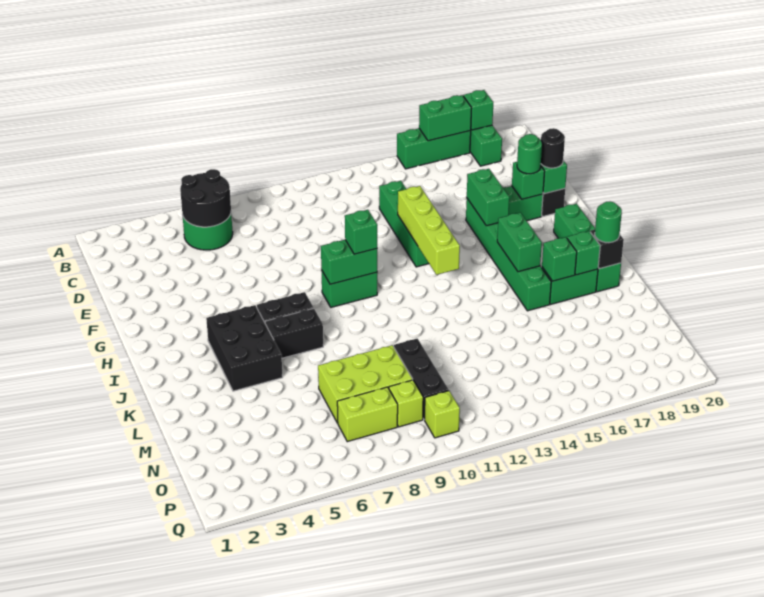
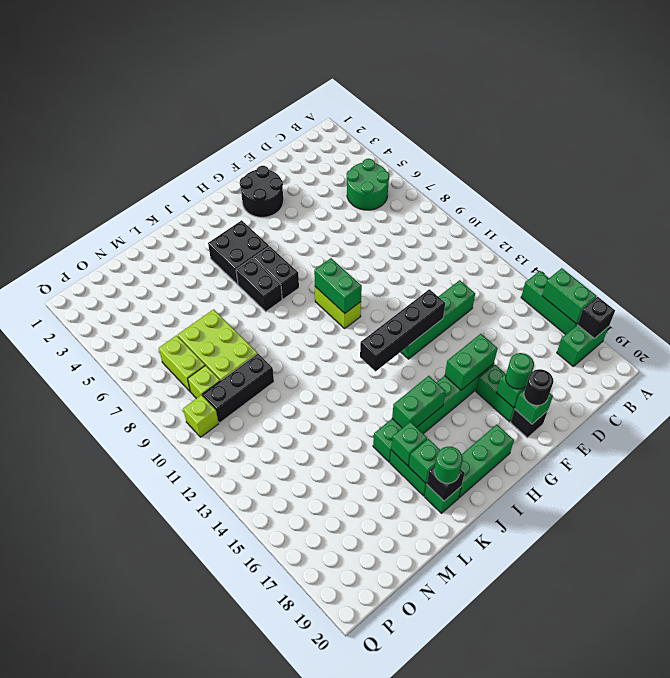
green brick A18 level 2 -> black brick A18 level 2
black round brick B5:C6 level 2 -> black round brick F2:G3 level 1
lime brick F13:I13 level 2 -> black brick F13:I13 level 2
green brick H9:H10 level 1 -> lime brick H9:H10 level 1
green brick H10 level 3 -> none
black brick I4:K5 level 1 -> black brick I4:J5 level 1

